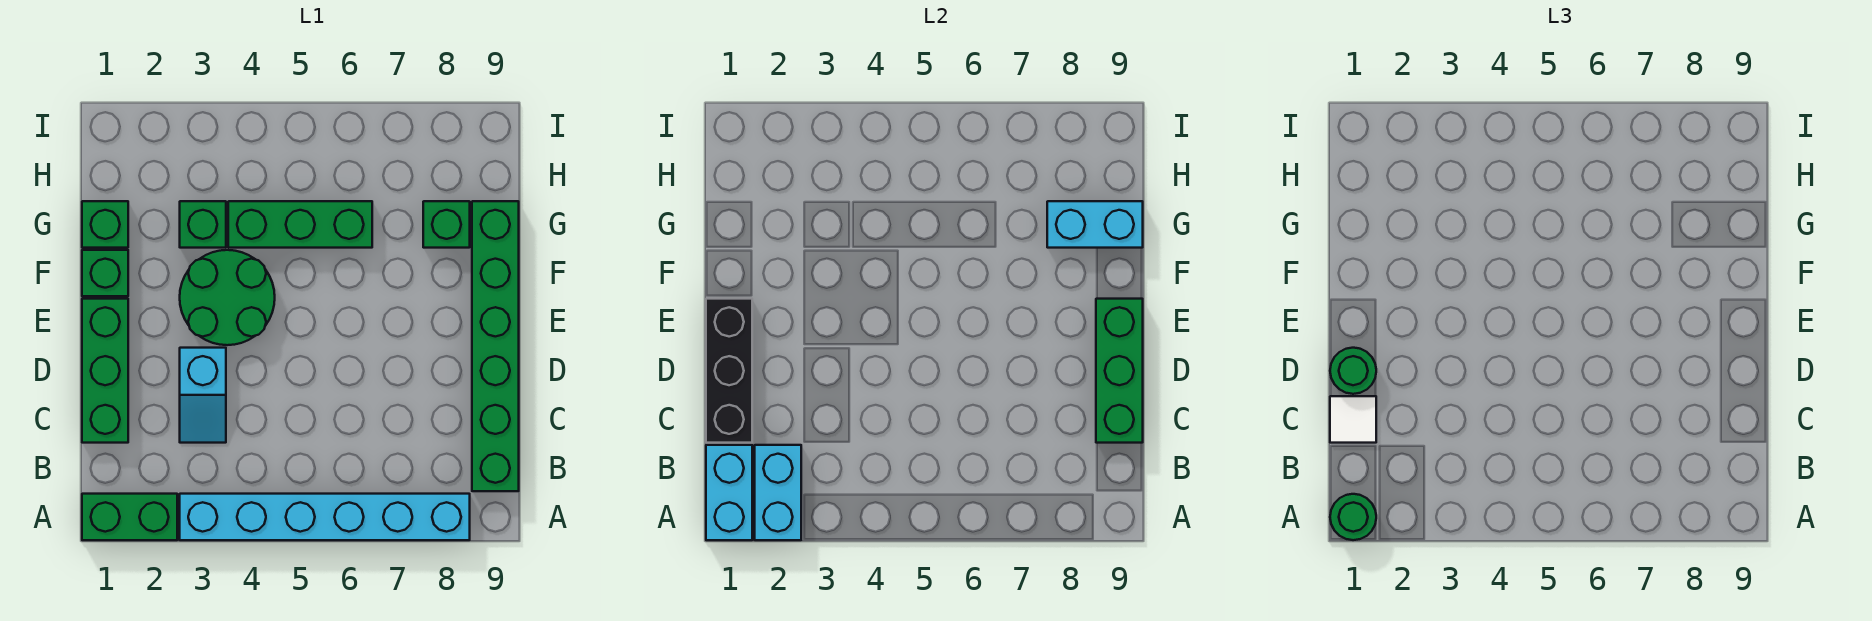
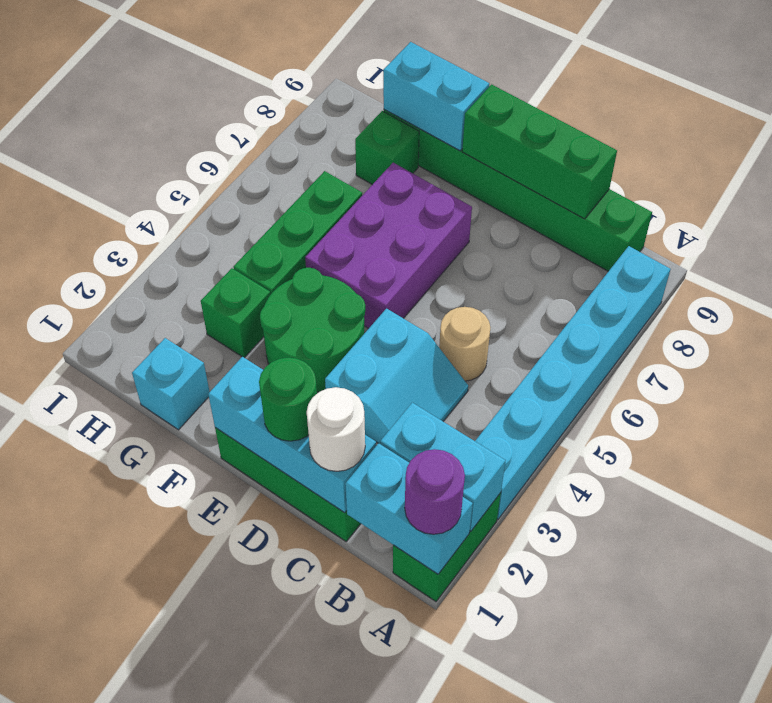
green round brick A1 level 3 -> purple round brick A1 level 3
black brick C1:E1 level 2 -> cyan brick C1:E1 level 2
white tile C1 level 3 -> white round brick C1 level 3
cyan slope C3:D3 level 1 top D -> cyan slope C3:D4 level 1 top D
none -> tan round brick C5 level 1
none -> purple brick E5:F7 level 1
green brick F1 level 1 -> none
green brick G1 level 1 -> cyan brick G1 level 1
cyan brick G8:G9 level 2 -> cyan brick F9:G9 level 2

